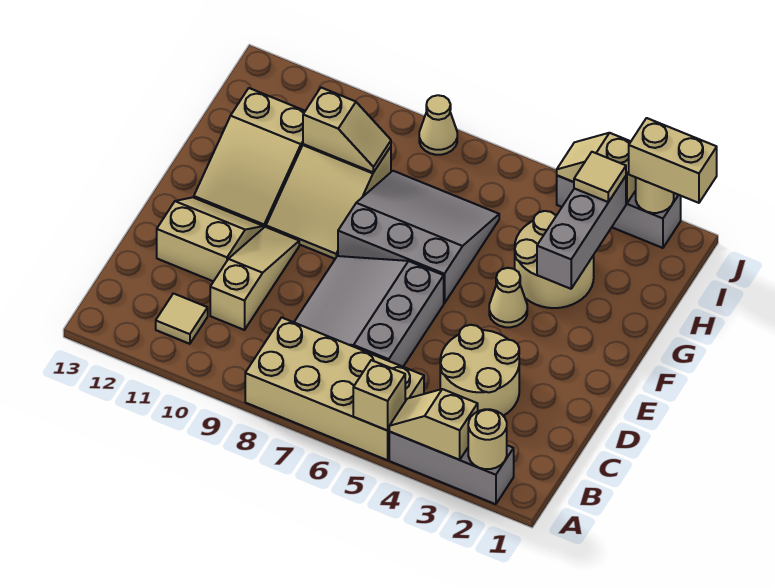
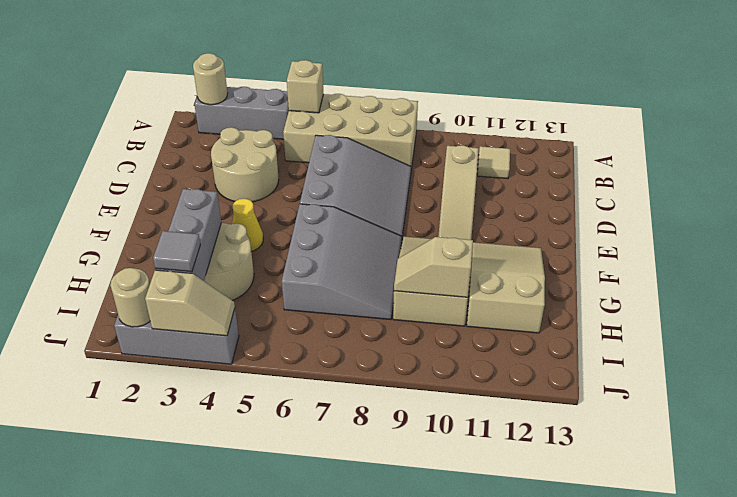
tan slope A3:A4 level 2 top 3 -> none
tan slope D11:E12 level 1 top D -> none
tan cone F4 level 1 -> yellow cone F4 level 1
grey slope F6:H8 level 1 top F -> grey slope F6:H8 level 1 top 6
tan tile I3 level 3 -> grey tile I3 level 3
tan brick J1:J2 level 3 -> none
tan cone J8 level 1 -> none

